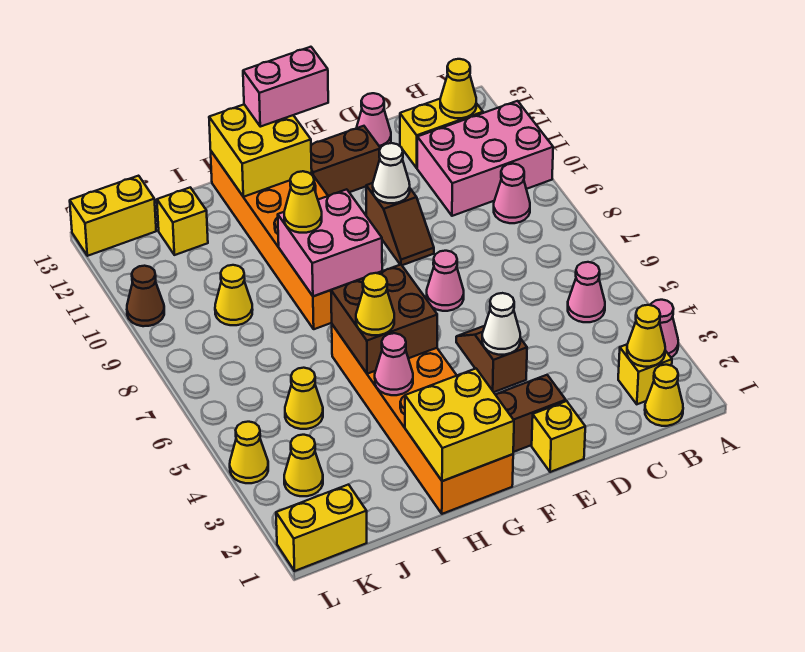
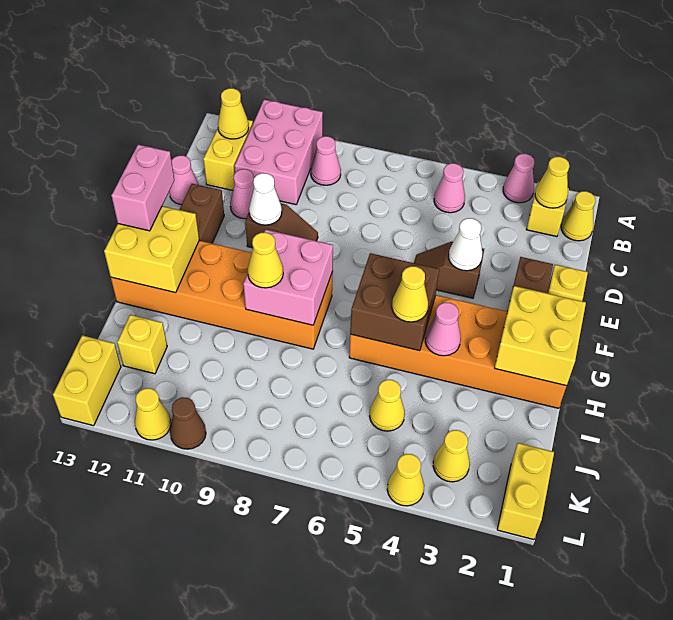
pink cone E7 level 1 -> pink cone D11 level 1
yellow cone J9 level 1 -> yellow cone L11 level 1

